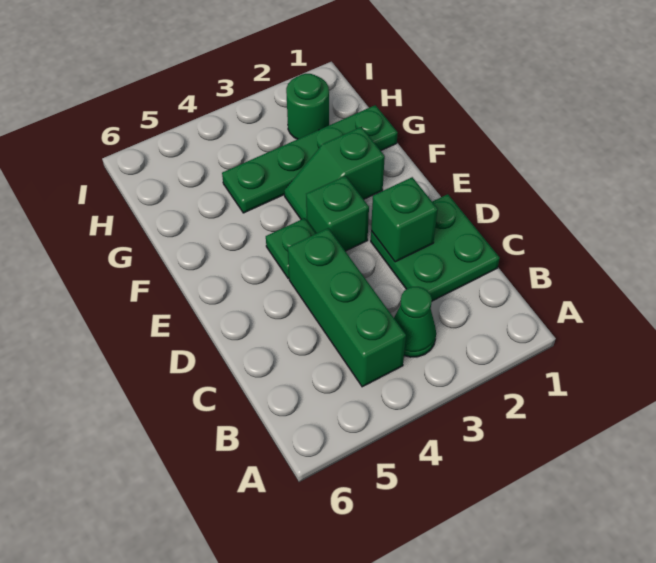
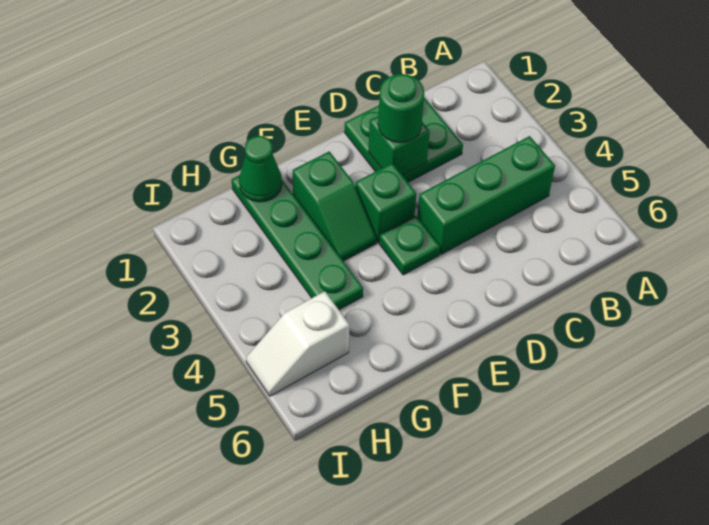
green cone B3 level 1 -> green cone G1 level 2
green round brick H2 level 1 -> green round brick D2 level 3
none -> white slope H5:I5 level 1 top H

